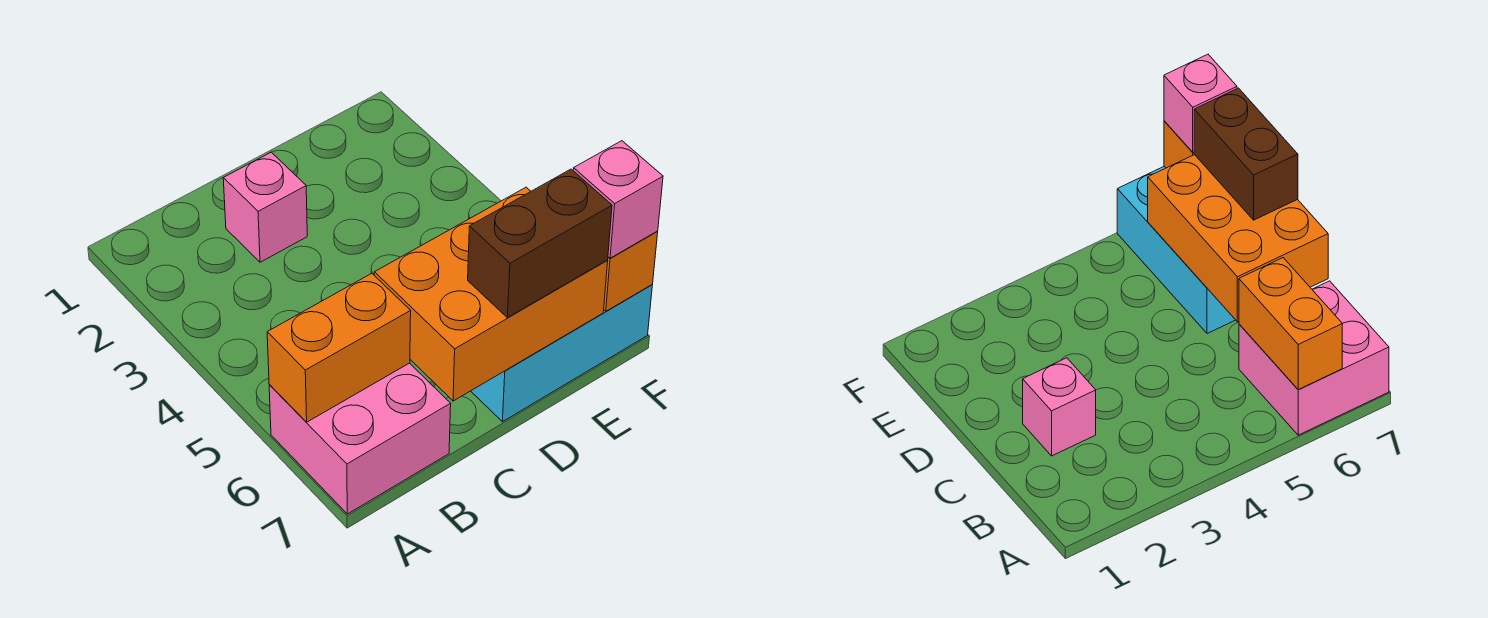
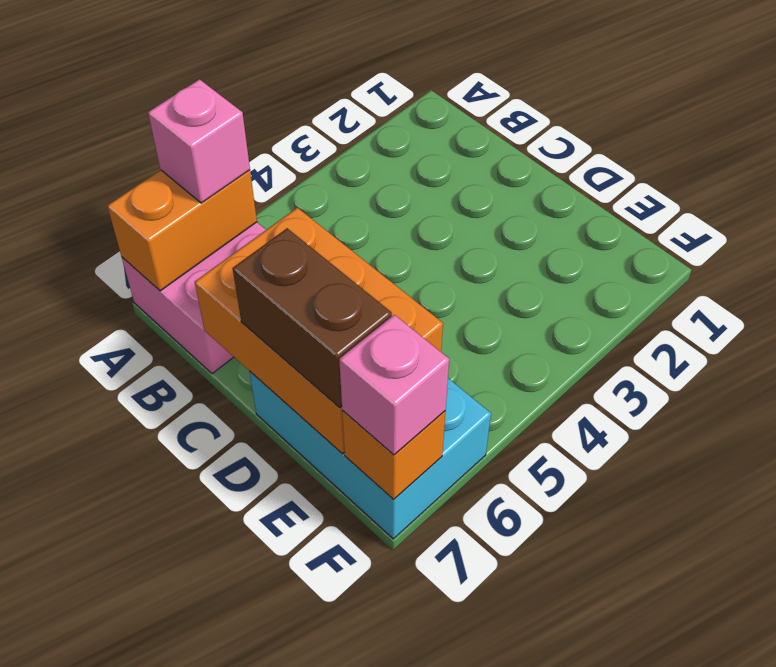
orange brick A6:B6 level 2 -> orange brick A6:A7 level 2
pink brick C2 level 1 -> pink brick A6 level 3

